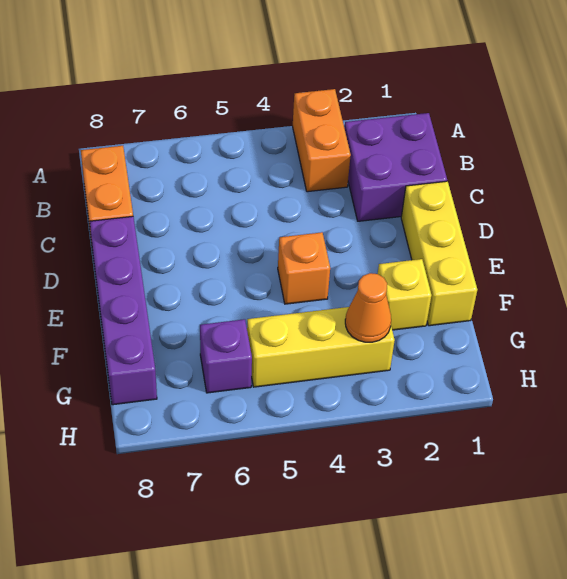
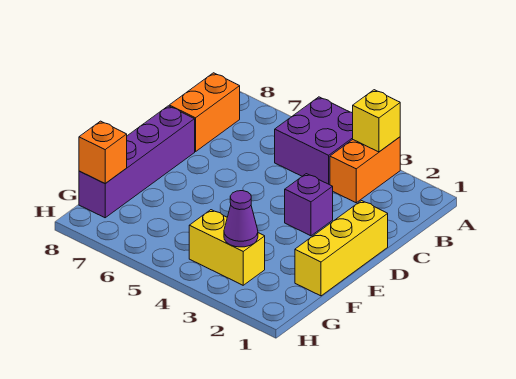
purple brick B1:C2 level 1 -> purple brick A4:B5 level 1
orange brick E4 level 1 -> orange brick G8 level 2
yellow brick F2 level 1 -> yellow brick A3 level 2
yellow brick G3:G5 level 1 -> yellow brick G3:G4 level 1
orange cone G3 level 2 -> purple cone G3 level 2
purple brick G6 level 1 -> purple brick D3 level 1

